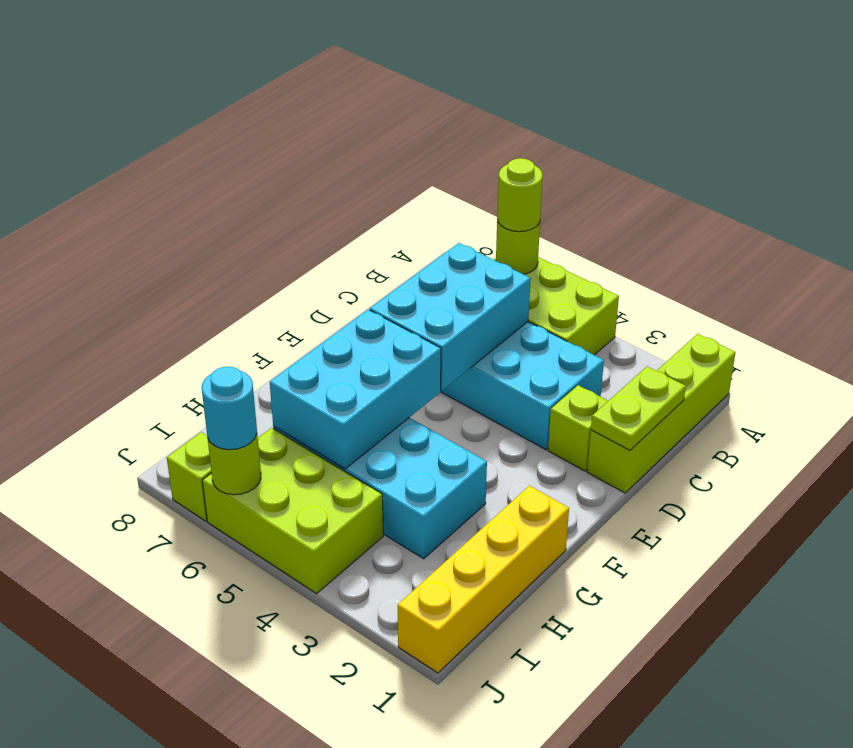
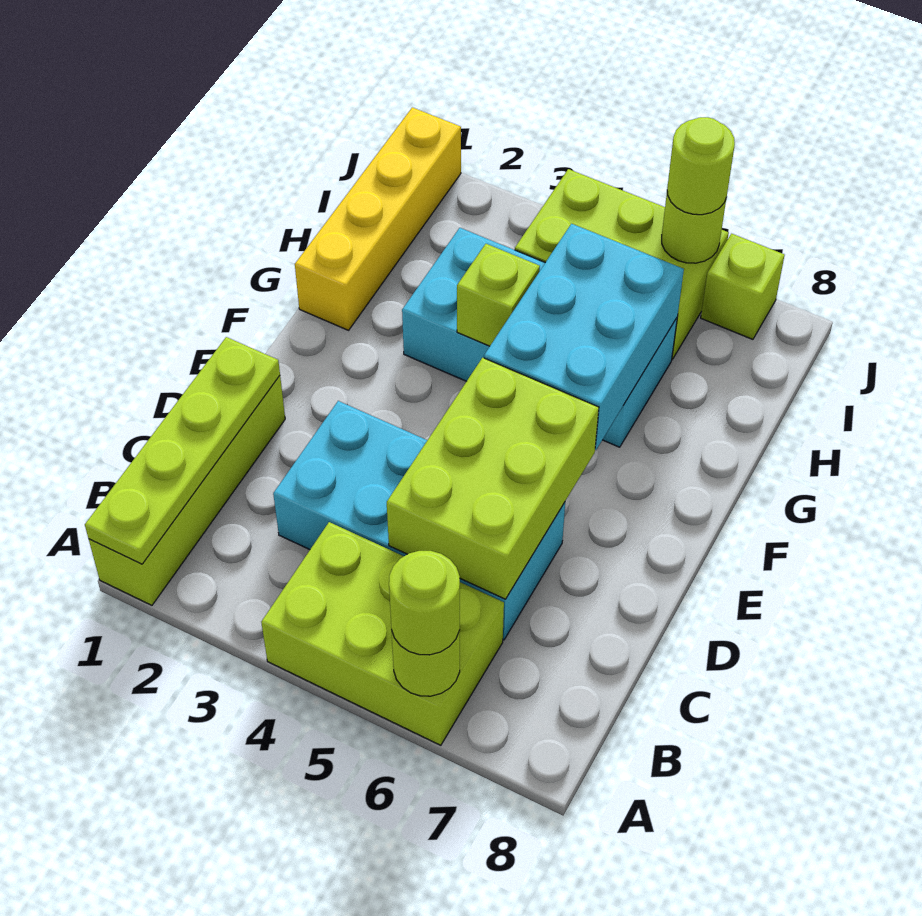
lime plate C1:D1 level 2 -> lime plate A1:D1 level 2
cyan brick C5:E6 level 2 -> lime brick C5:E6 level 2
lime brick D2 level 1 -> lime brick G4 level 2
cyan round brick J6 level 3 -> lime round brick J6 level 3

